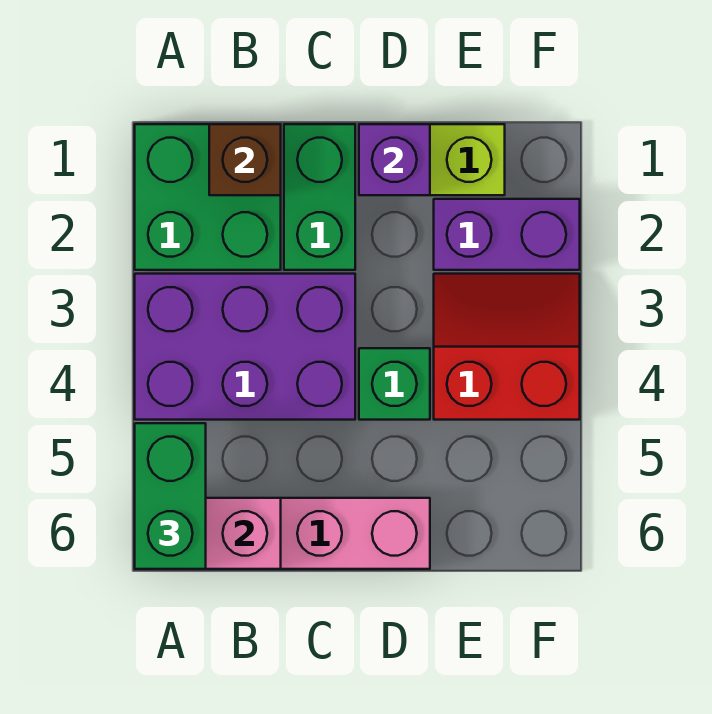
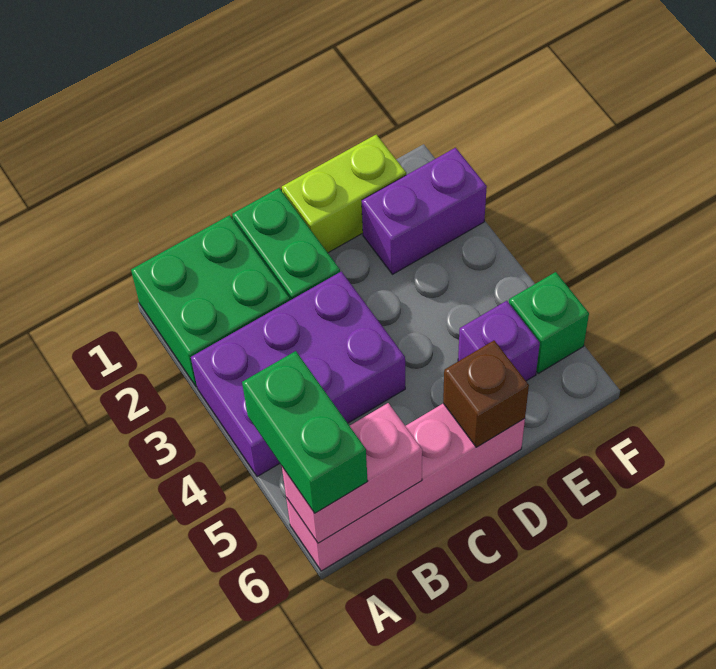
brown brick B1 level 2 -> brown brick D6 level 2
purple brick D1 level 2 -> purple brick E5 level 1
green brick D4 level 1 -> green brick F5 level 1
red slope E3:F4 level 1 top 4 -> none

